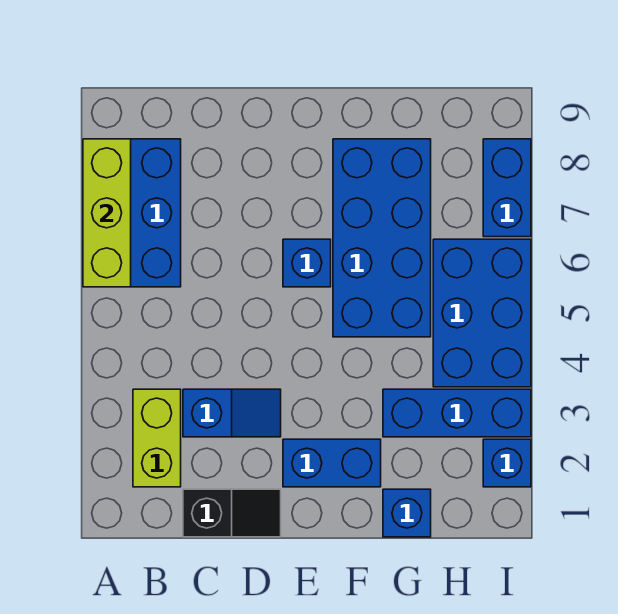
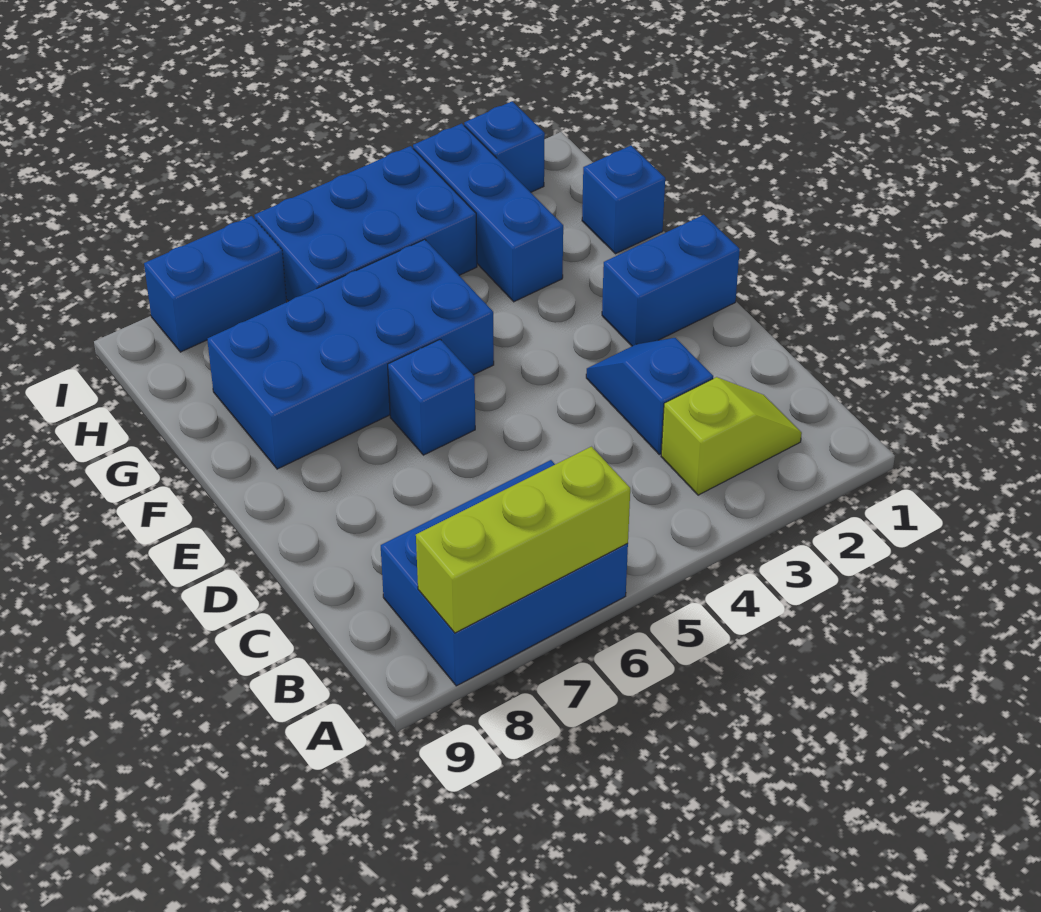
lime brick B2:B3 level 1 -> lime slope B2:B3 level 1 top 3
black slope C1:D1 level 1 top C -> none
blue brick E2:F2 level 1 -> blue brick E1:E2 level 1

